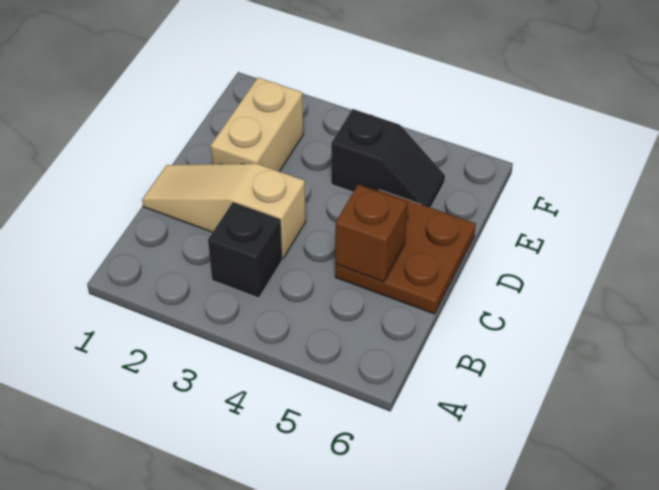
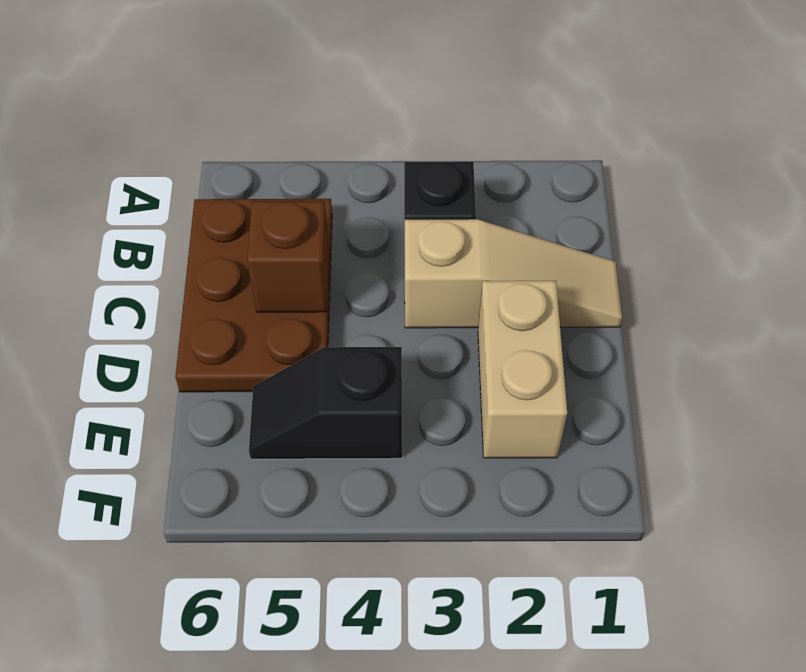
brown plate C5:D6 level 1 -> brown plate B5:D6 level 1

